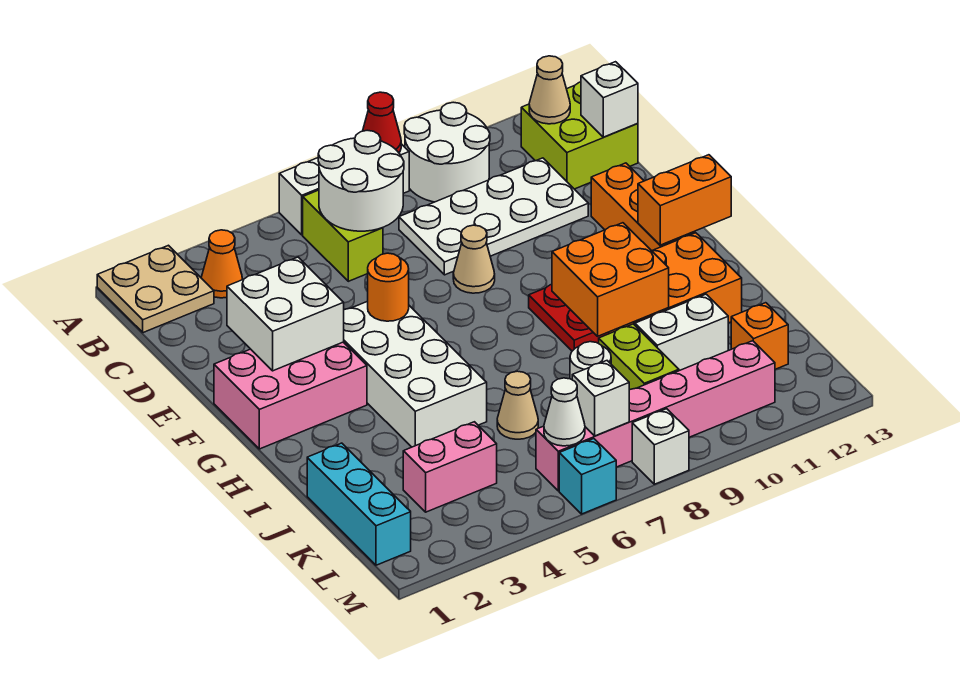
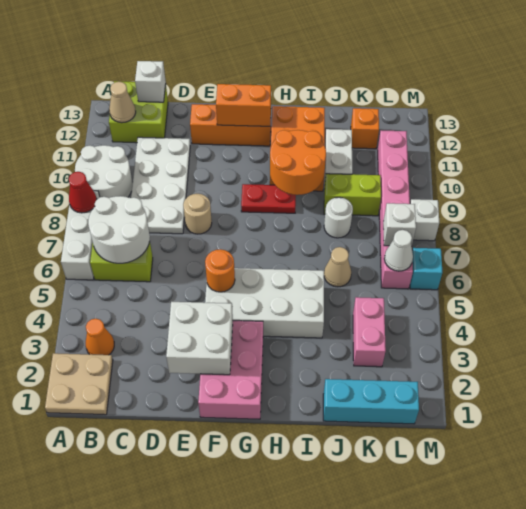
tan cone E8 level 1 -> tan round brick E8 level 1
orange brick G12:G13 level 2 -> orange brick F12:G12 level 2
orange brick H9:I10 level 2 -> orange round brick H9:I10 level 2

